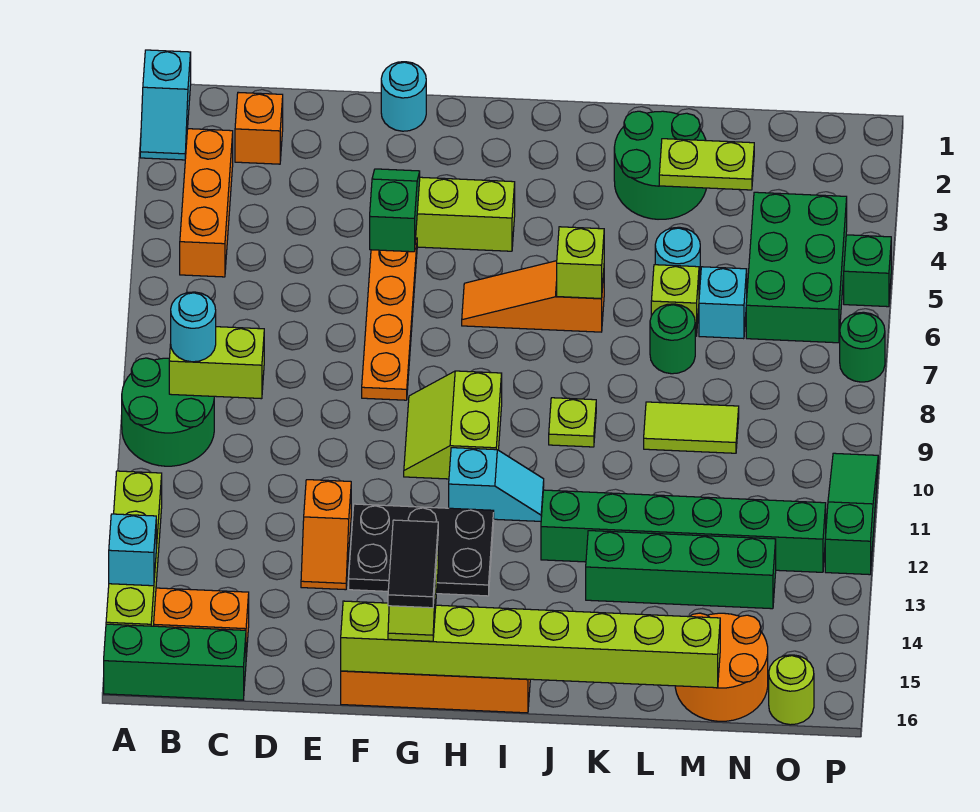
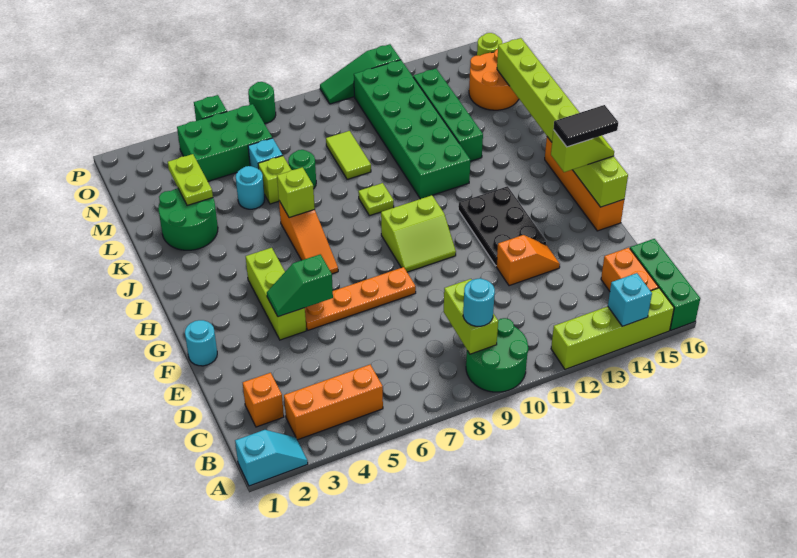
cyan slope H11:I11 level 1 top H -> none
green brick J12:O12 level 1 -> green brick J11:O12 level 1

